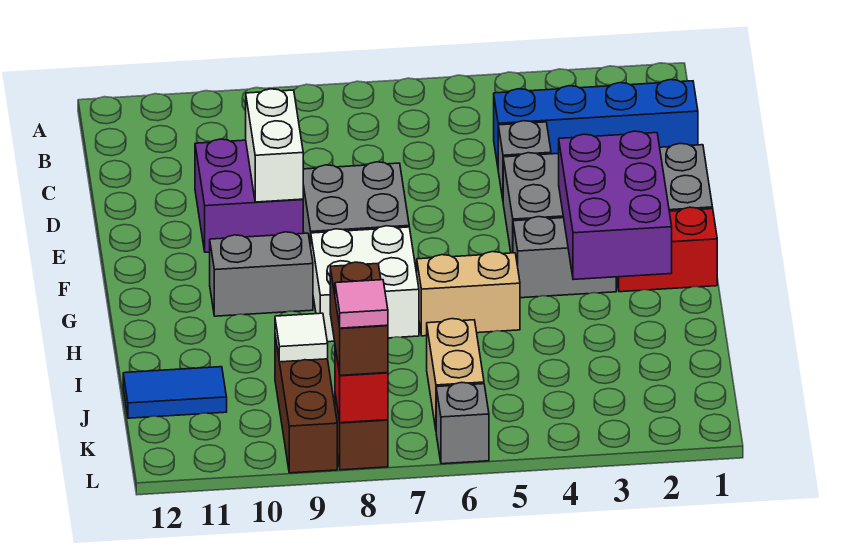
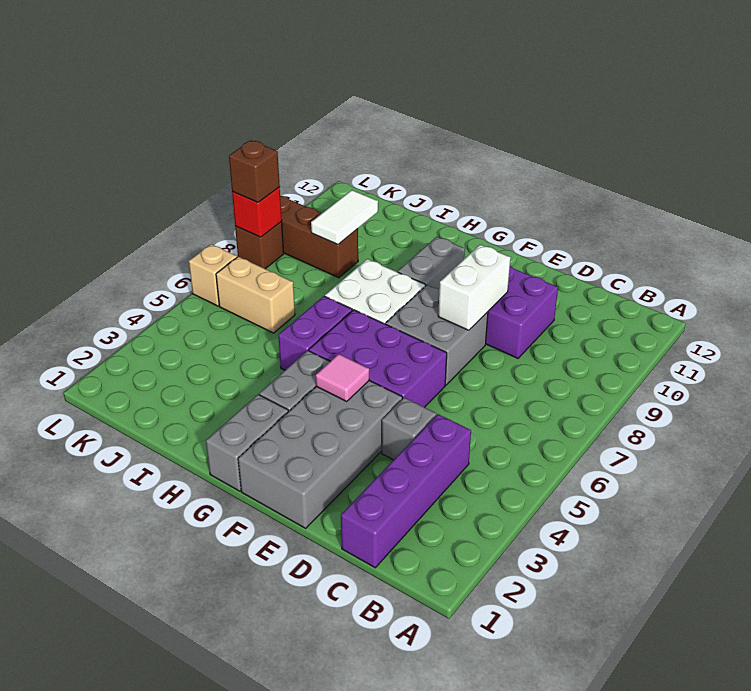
blue brick C1:C4 level 1 -> purple brick C1:C4 level 1
white brick D9:E9 level 2 -> white brick E8:E9 level 2
purple brick F2:H3 level 2 -> purple brick E5:G6 level 1
red brick G1:G2 level 1 -> grey brick G1:G2 level 1
tan brick H5:H6 level 1 -> purple brick H5:H6 level 1
white tile J9 level 2 -> white tile J9:J10 level 2
blue tile J11:J12 level 1 -> none
brown brick K8:L8 level 3 -> brown brick L8 level 3
grey brick L6 level 1 -> tan brick L6 level 1
pink tile L8 level 4 -> pink tile F4 level 2

